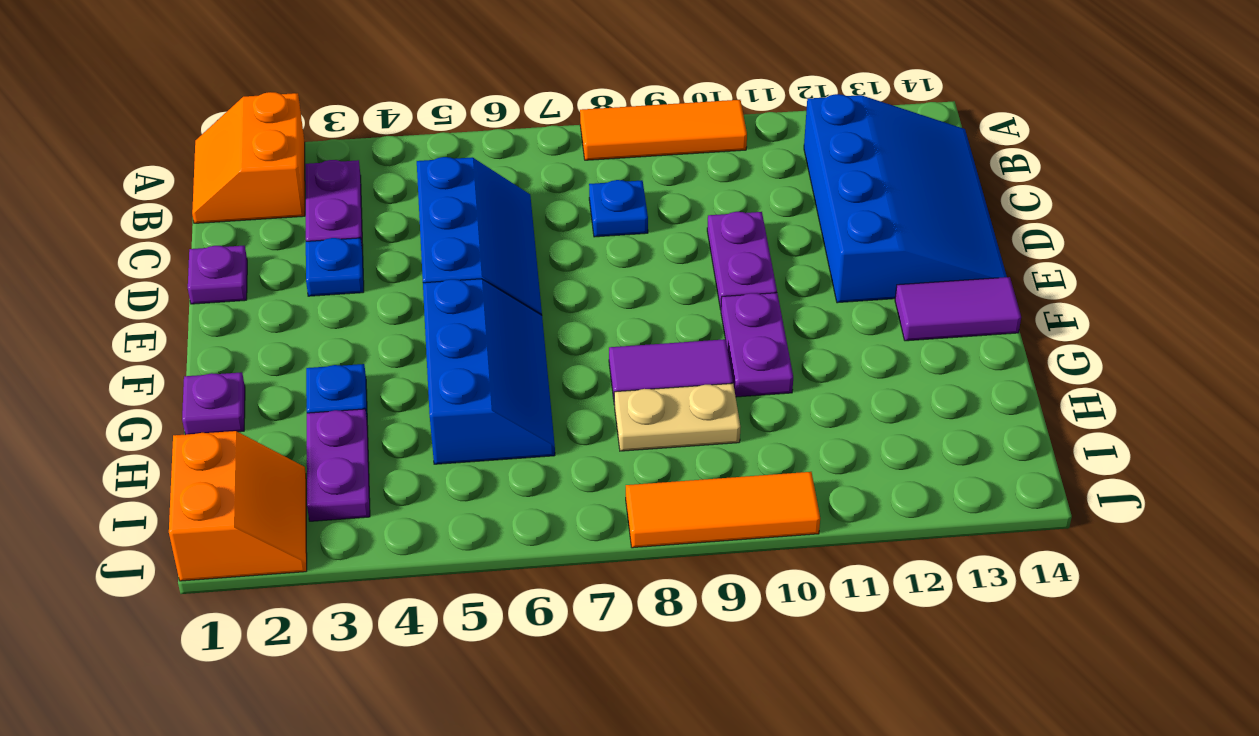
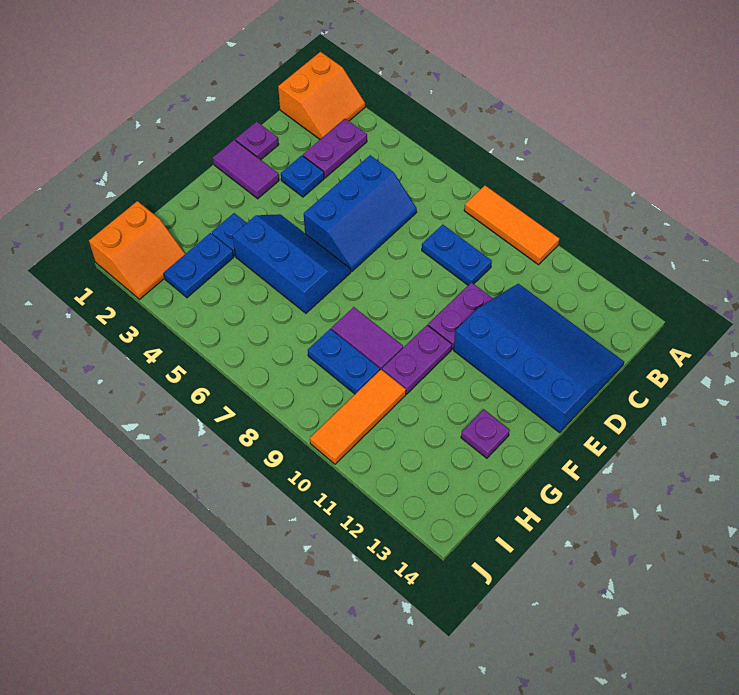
orange slope A1:B2 level 1 top 2 -> orange slope A1:B2 level 1 top 1
blue slope B12:E14 level 1 top 12 -> blue slope C11:E14 level 1 top E
blue plate C8 level 1 -> blue plate C8:C9 level 1
blue slope F5:H6 level 1 top 5 -> blue slope F4:G6 level 1 top G
purple tile F13:F14 level 1 -> purple tile E1:E2 level 1
purple plate G1 level 1 -> purple plate G13 level 1
purple plate H3:I3 level 1 -> blue plate H3:I3 level 1
tan plate H8:H9 level 1 -> blue plate H8:H9 level 1
orange tile J8:J10 level 1 -> orange tile H10:J10 level 1

